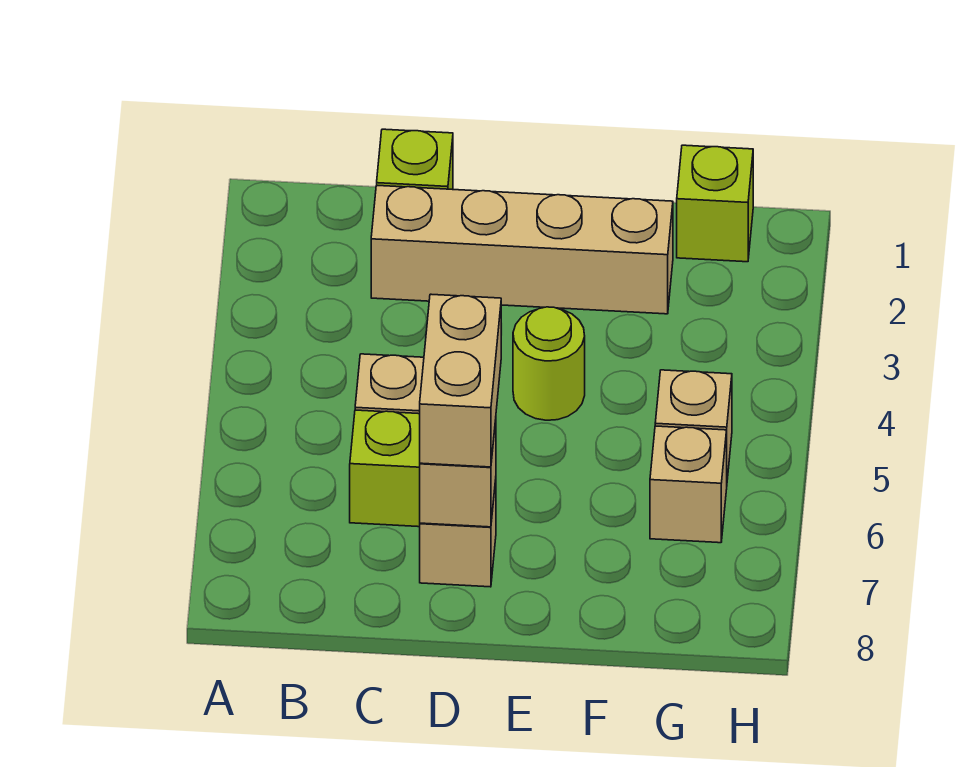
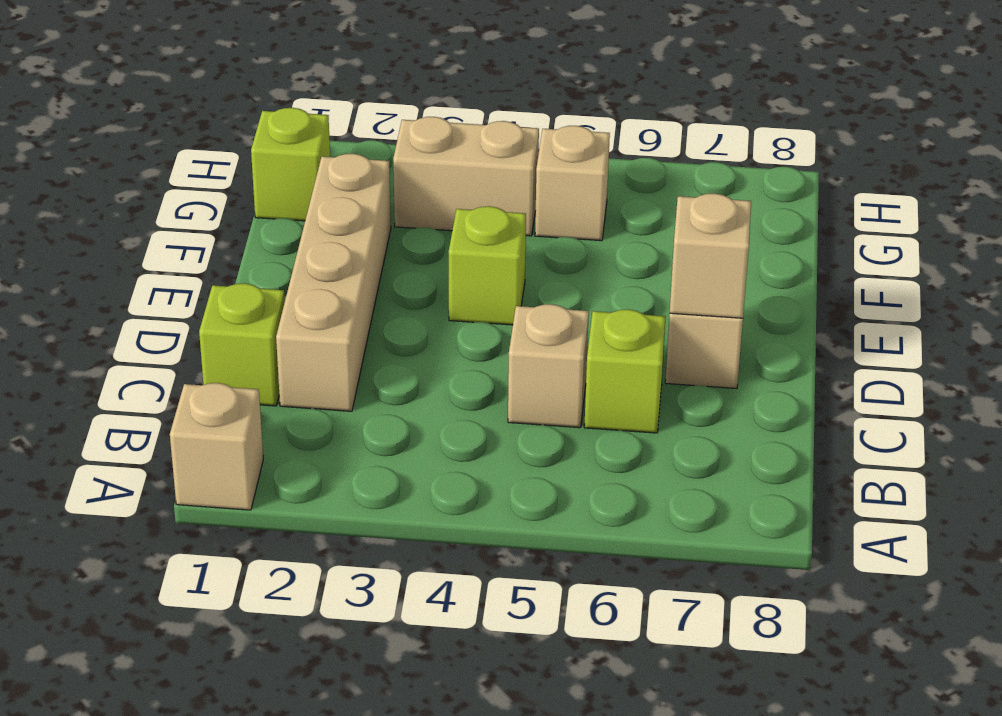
tan brick D6:D7 level 3 -> tan brick G3:G4 level 1
lime round brick E4 level 1 -> lime brick E4 level 1
tan brick G6 level 1 -> tan brick A1 level 1

